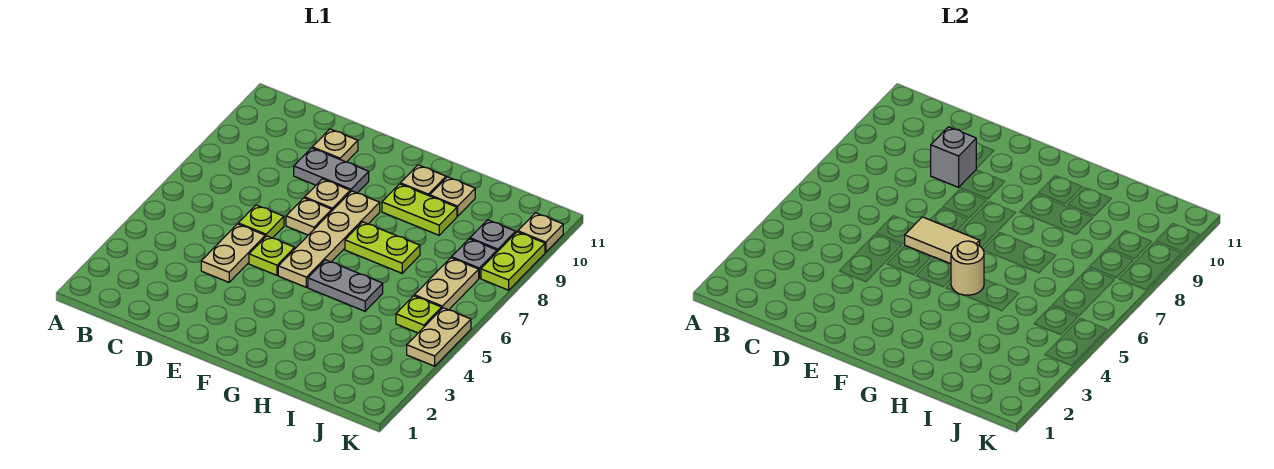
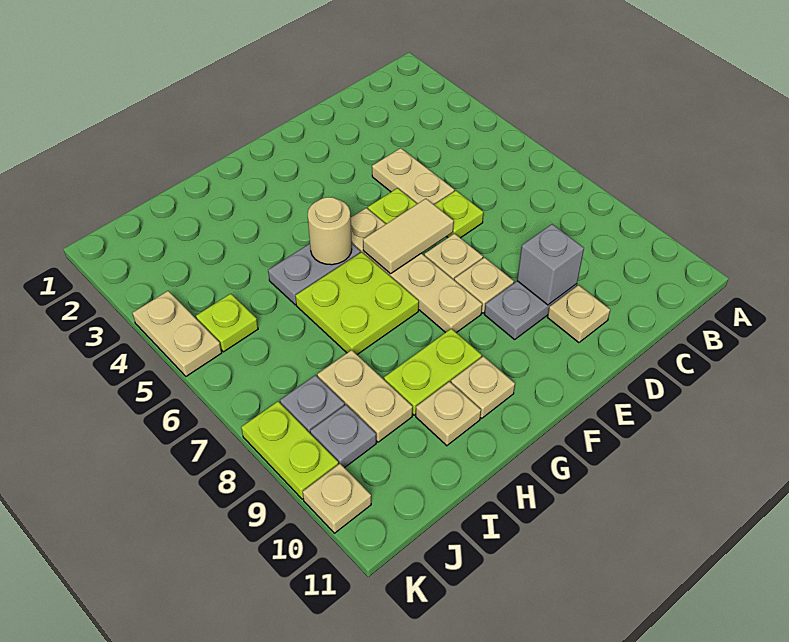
lime plate G7:H7 level 1 -> lime plate G6:H7 level 1
tan plate J6:J7 level 1 -> tan plate I8:I9 level 1

